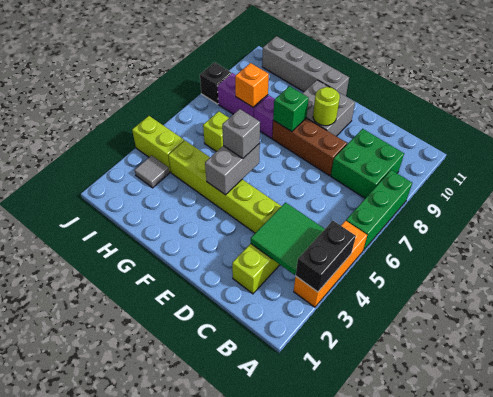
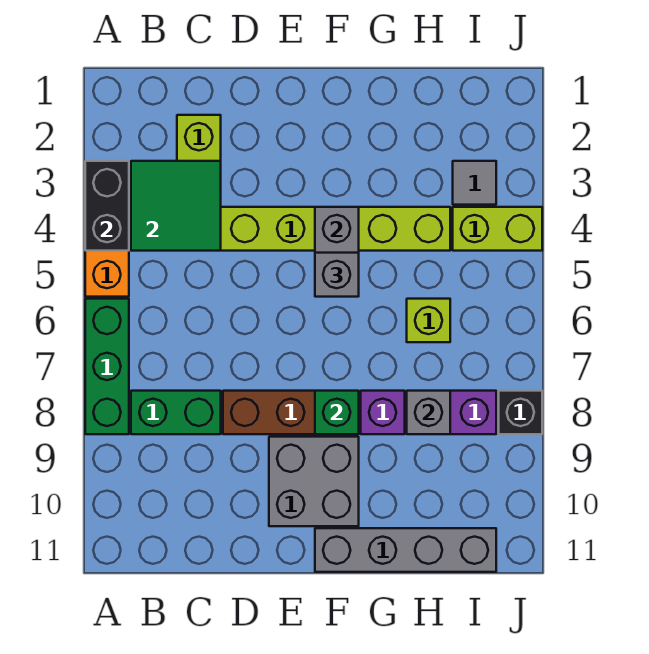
green brick B8:C9 level 1 -> green brick B8:C8 level 1
lime round brick E9 level 2 -> none
orange brick H8 level 2 -> grey brick H8 level 2

